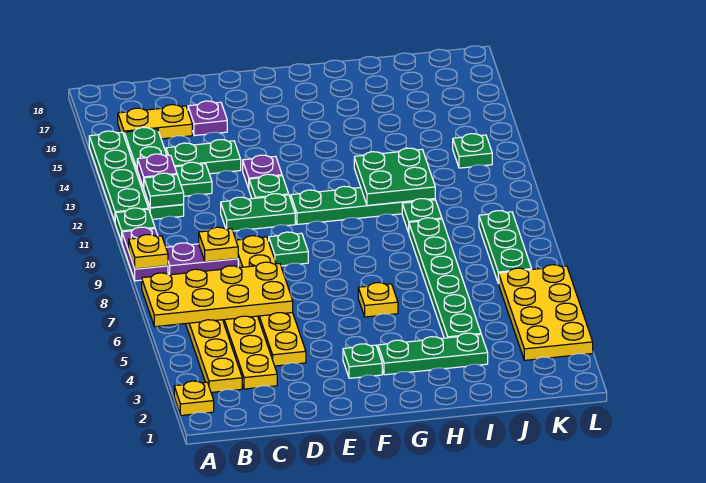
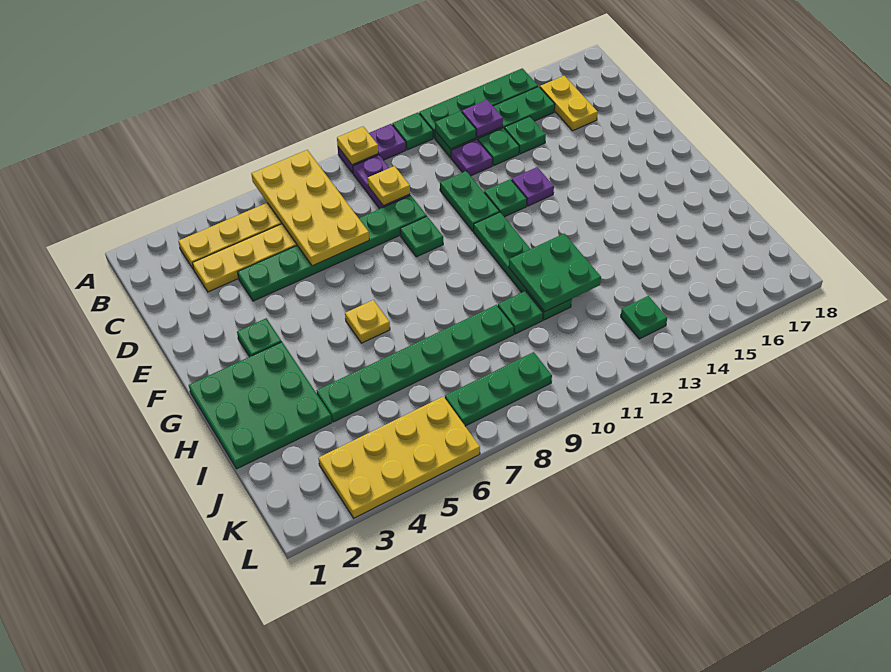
yellow plate A2 level 1 -> none
green plate C14:D14 level 1 -> green plate C14 level 1
yellow plate D4:D9 level 1 -> green plate D4:D9 level 1
purple plate D16 level 1 -> purple plate C12 level 1
green plate G3:I3 level 1 -> green plate G1:I3 level 1

